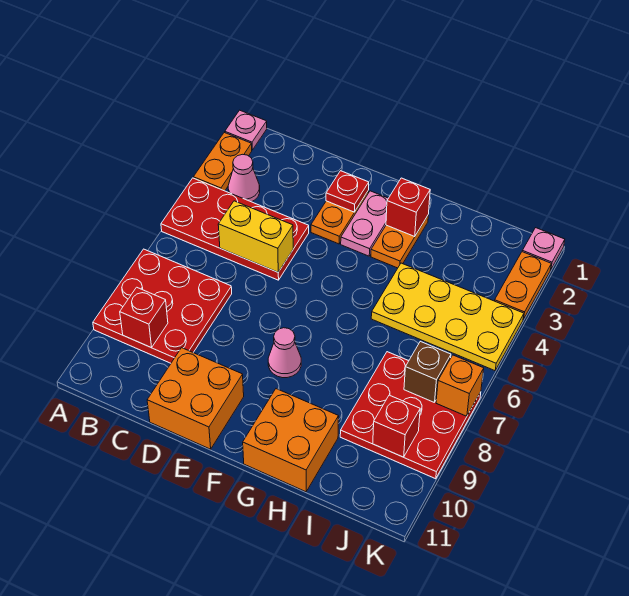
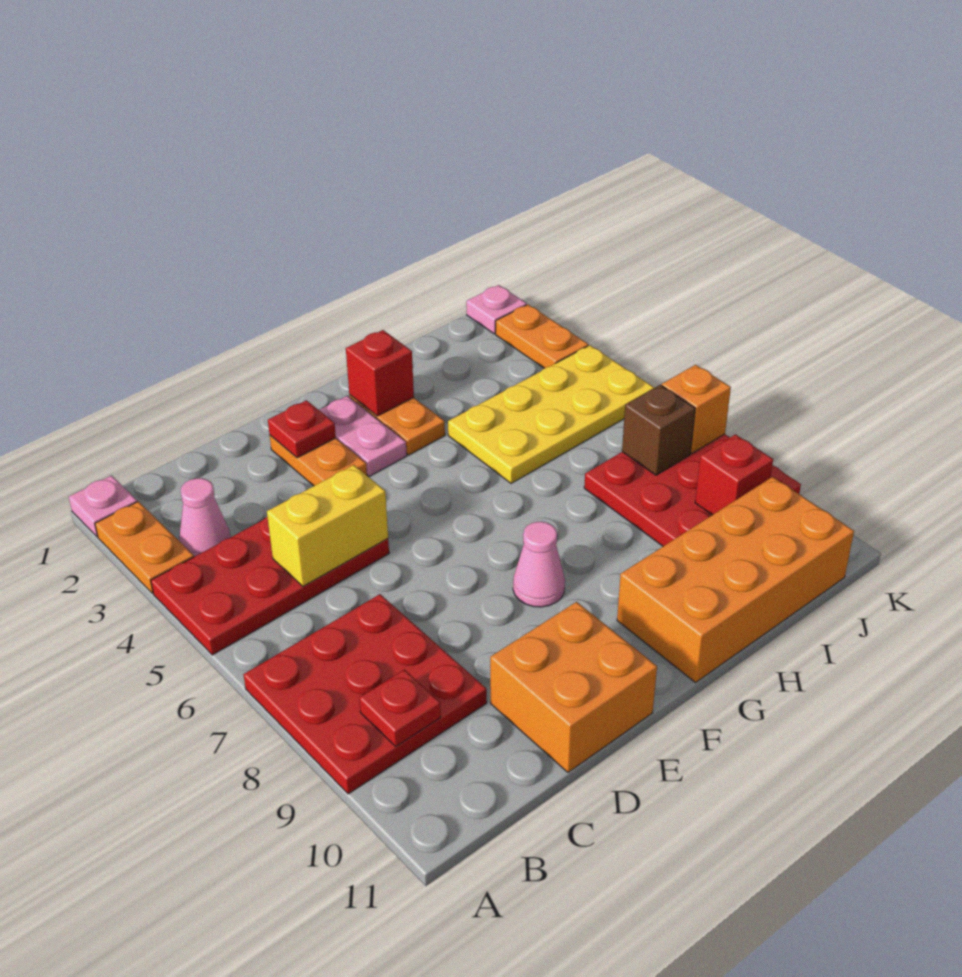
red brick B9 level 2 -> red plate B9 level 2
orange brick G10:H11 level 1 -> orange brick G10:J11 level 1

